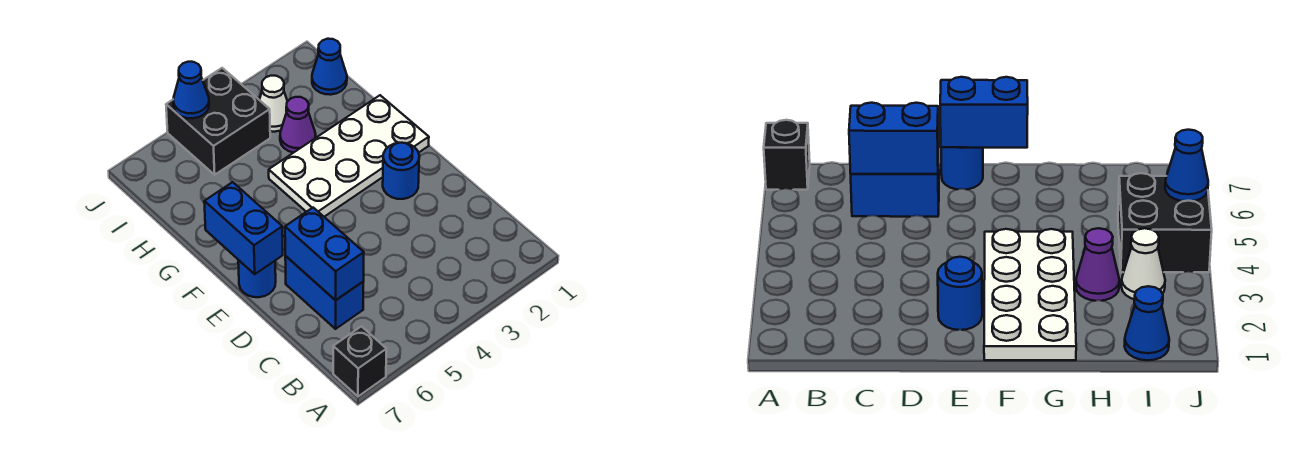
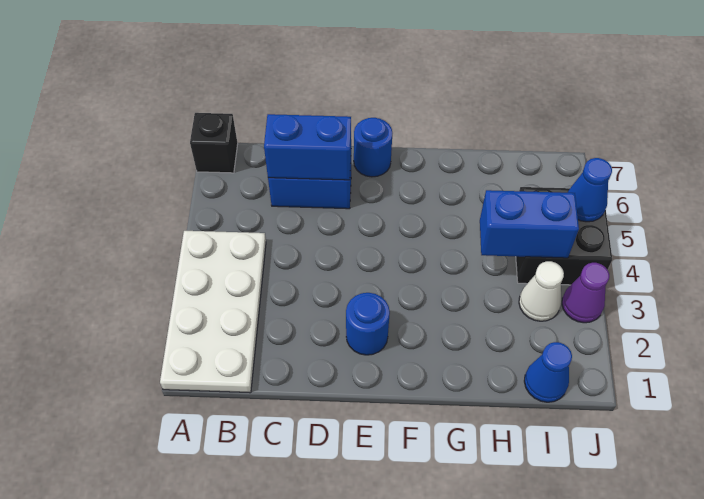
blue brick E7:F7 level 2 -> blue brick H4:I4 level 2
white plate F1:G4 level 1 -> white plate A1:B4 level 1
purple cone H3 level 1 -> purple cone J3 level 1

